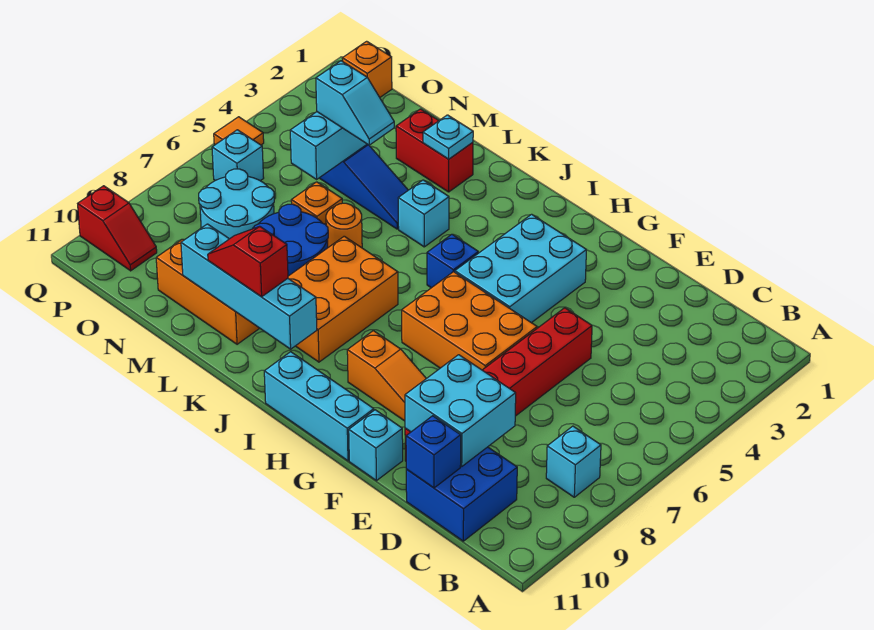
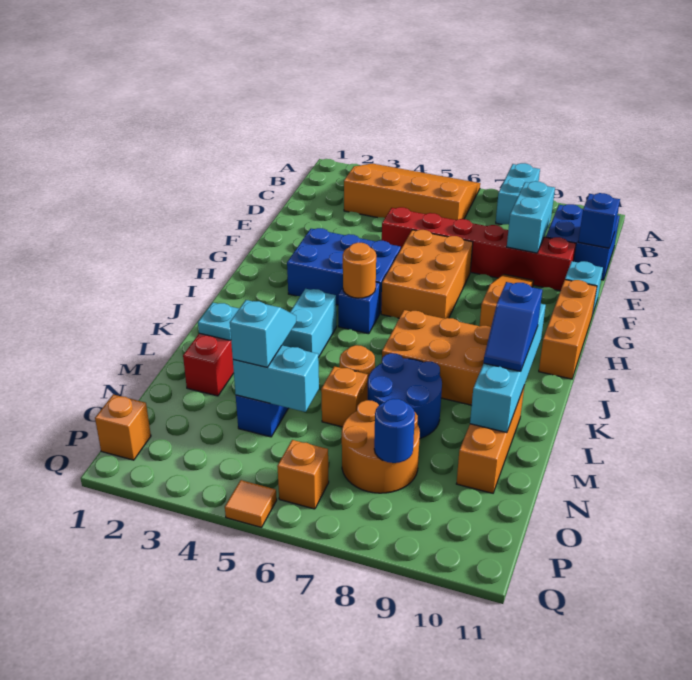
none -> orange slope A3:C6 level 1 top C
cyan brick B8 level 1 -> cyan brick A8:B8 level 1
cyan brick D9:E10 level 2 -> cyan brick D9:E9 level 2
cyan brick G3:H5 level 1 -> blue brick G3:H5 level 1
cyan brick G11:I11 level 1 -> orange brick G11:I11 level 1
none -> orange round brick I5 level 2
cyan brick K4 level 1 -> cyan brick J4:K4 level 1
red slope K10:L10 level 3 top K -> blue slope K10:L10 level 3 top K
cyan round brick N7:O8 level 1 -> orange round brick N7:O8 level 1
none -> blue round brick O8 level 2
cyan brick P6 level 1 -> orange brick P6 level 1
red slope P10:Q10 level 1 top Q -> none

